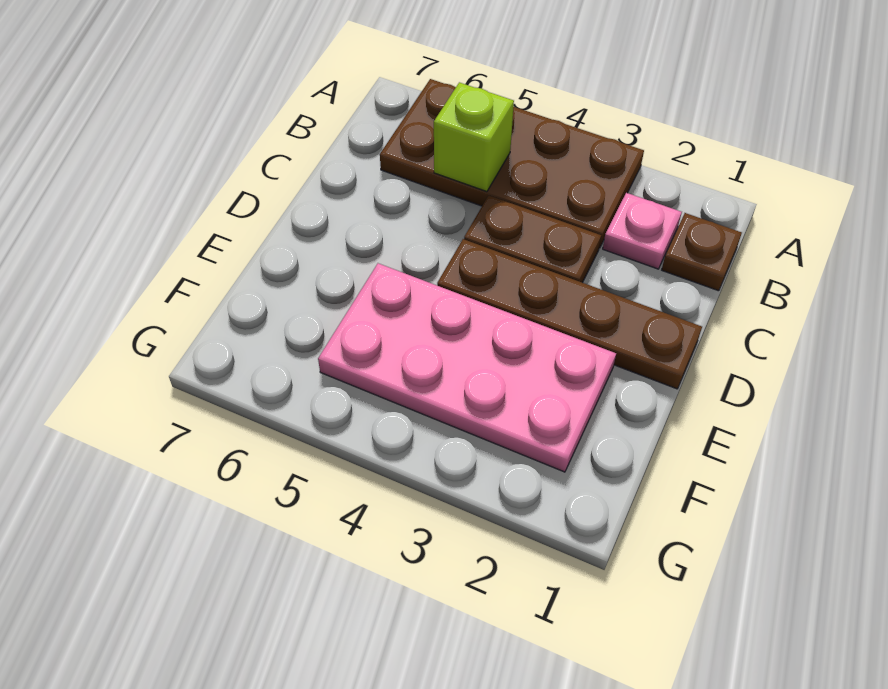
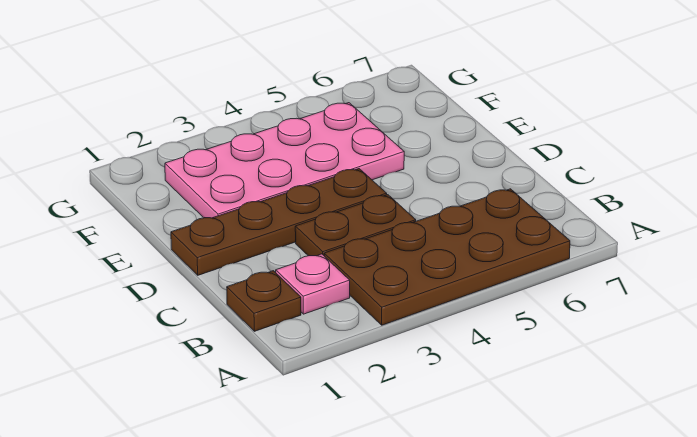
lime brick B5 level 2 -> none

